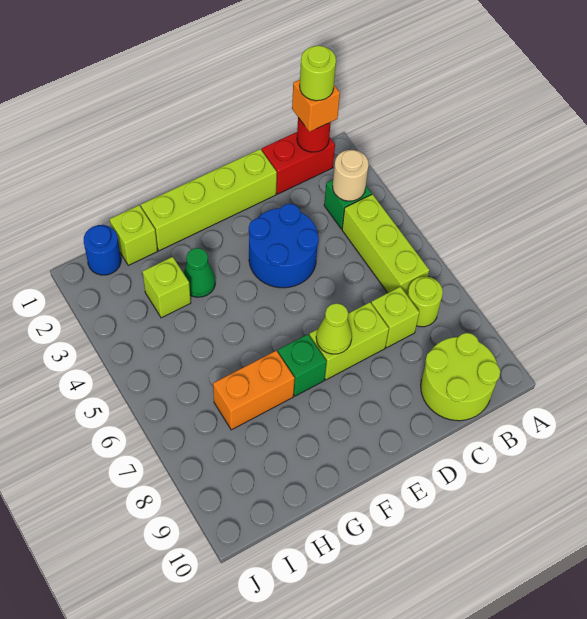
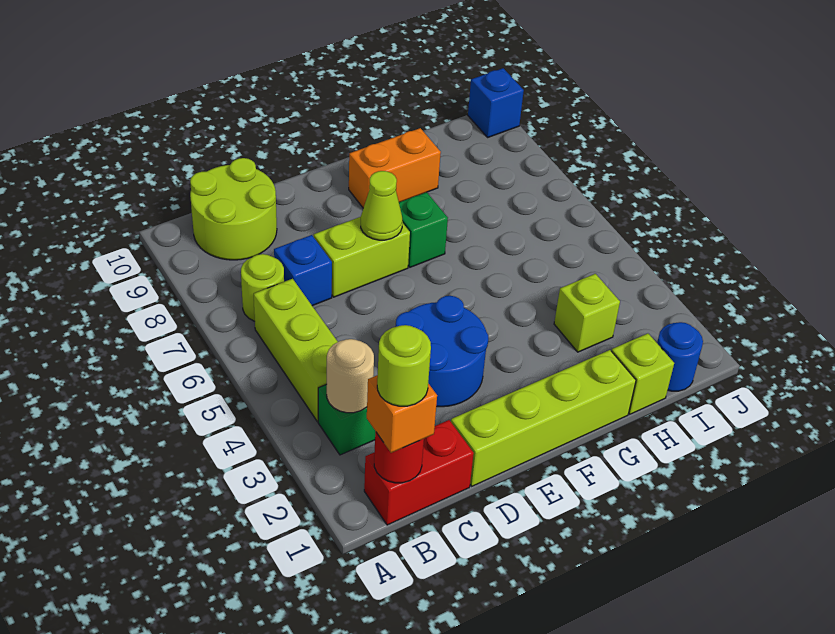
lime brick C7 level 1 -> blue brick C7 level 1
green cone G3 level 1 -> none
orange brick G7:H7 level 1 -> orange brick F9:G9 level 1
none -> blue brick J10 level 1

